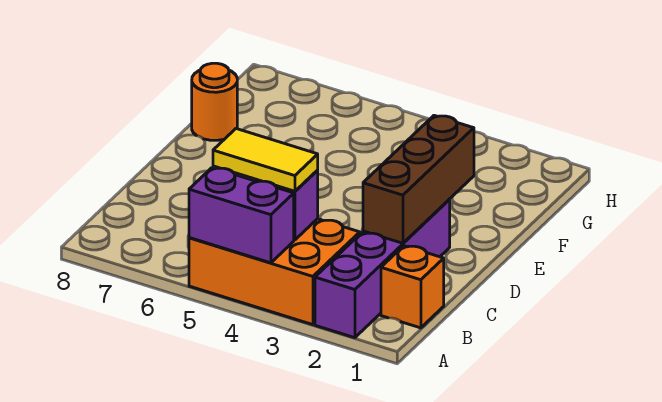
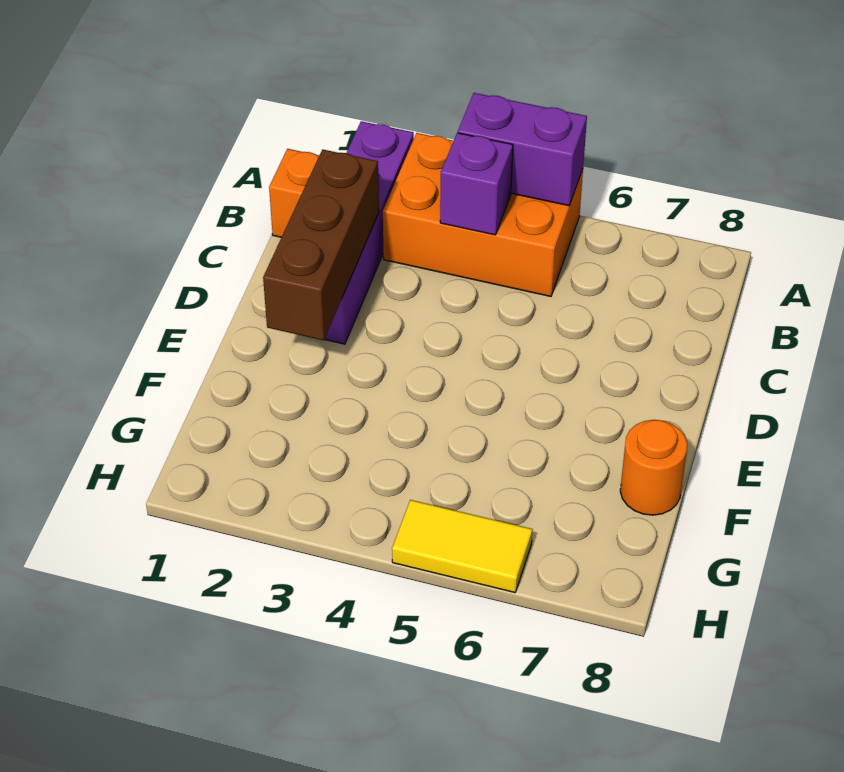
yellow tile B4:B5 level 3 -> yellow tile H5:H6 level 1

